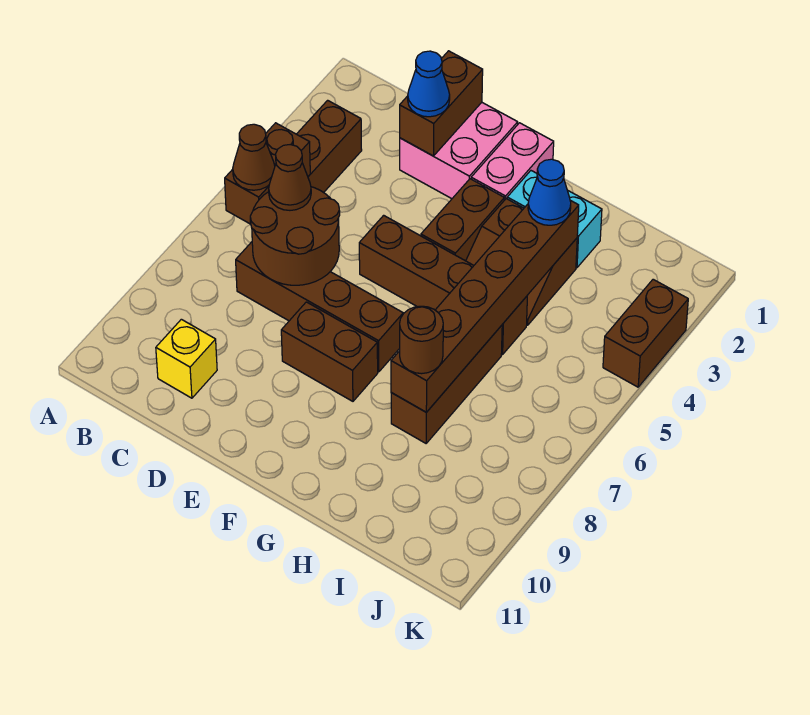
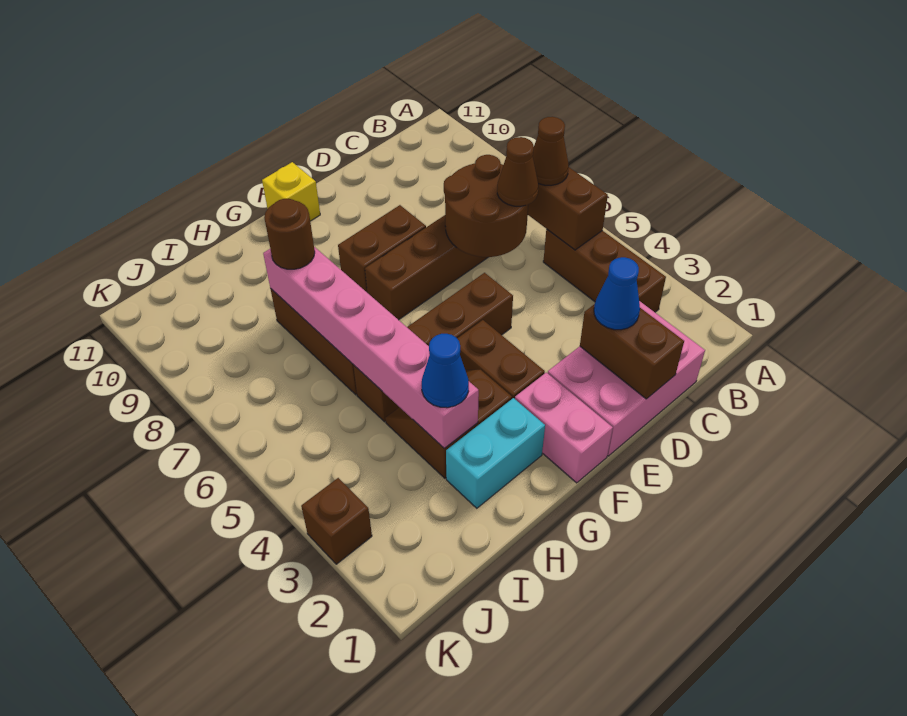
yellow brick C10 level 1 -> yellow brick F11 level 1
pink brick D1:E2 level 1 -> pink brick C1:E2 level 1
brown brick H3:H8 level 2 -> pink brick H3:H8 level 2
brown brick K3:K4 level 1 -> brown brick K3 level 1

